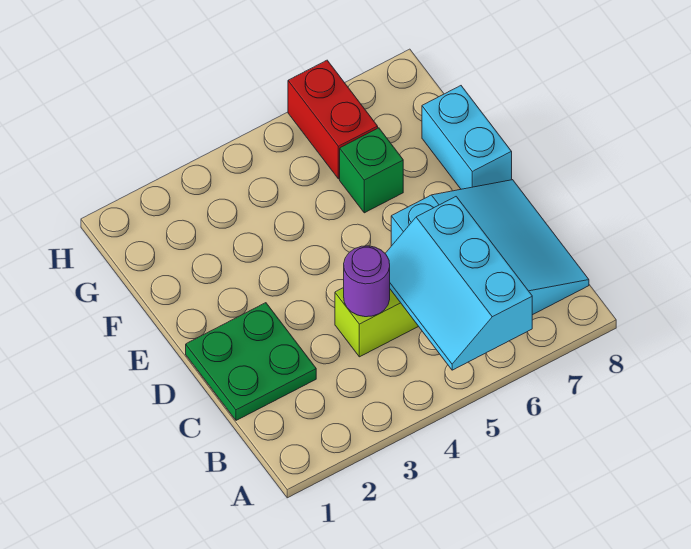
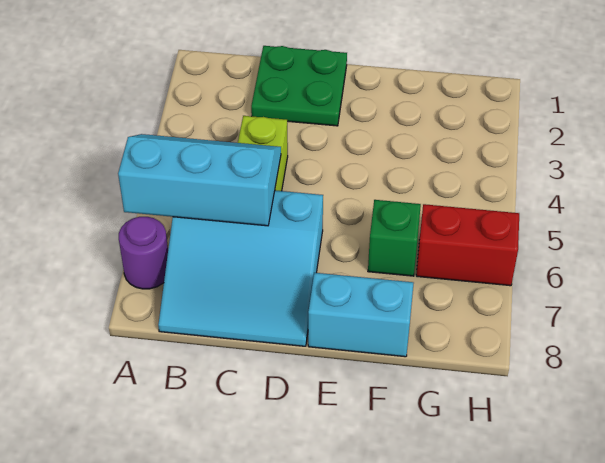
purple round brick C4 level 2 -> purple round brick A7 level 1

